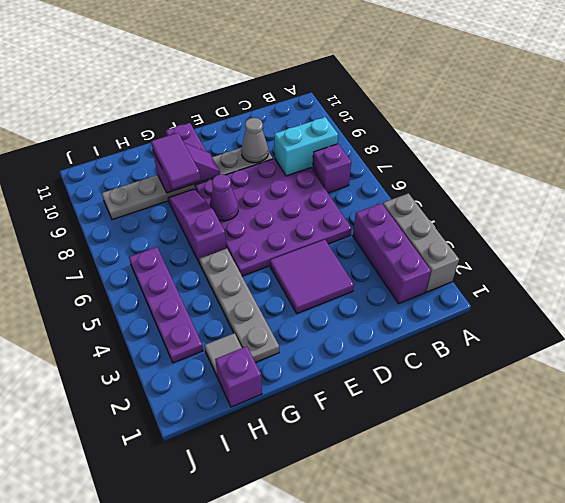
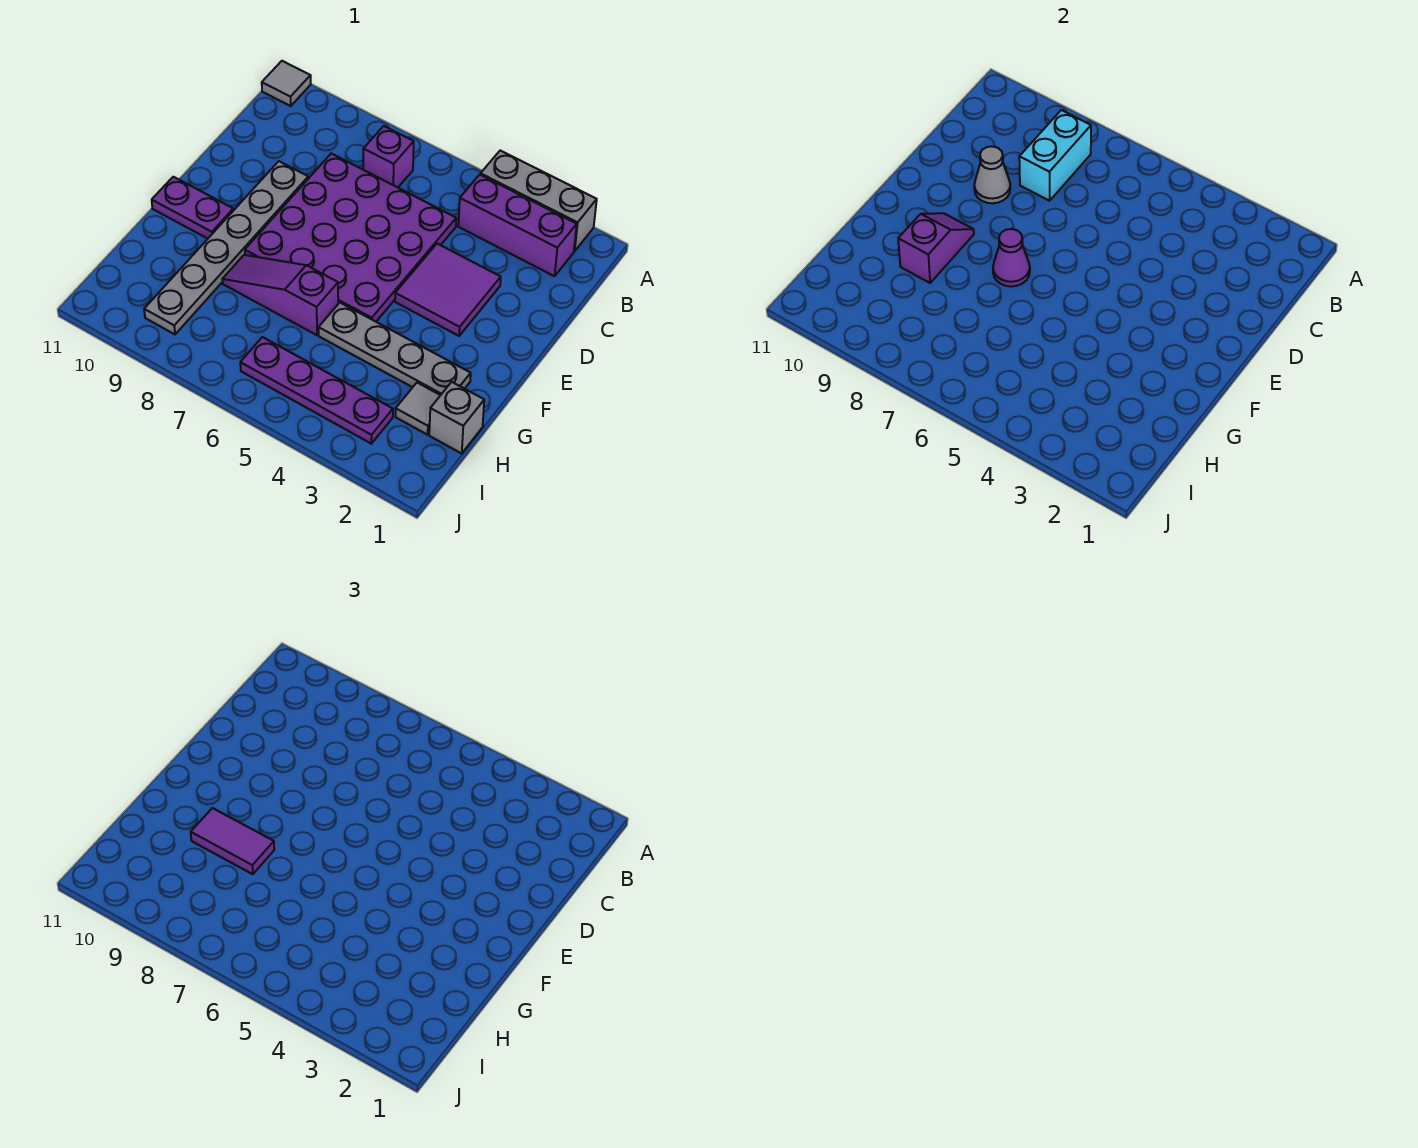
none -> grey tile A11 level 1
purple brick H1 level 1 -> grey brick H1 level 1

